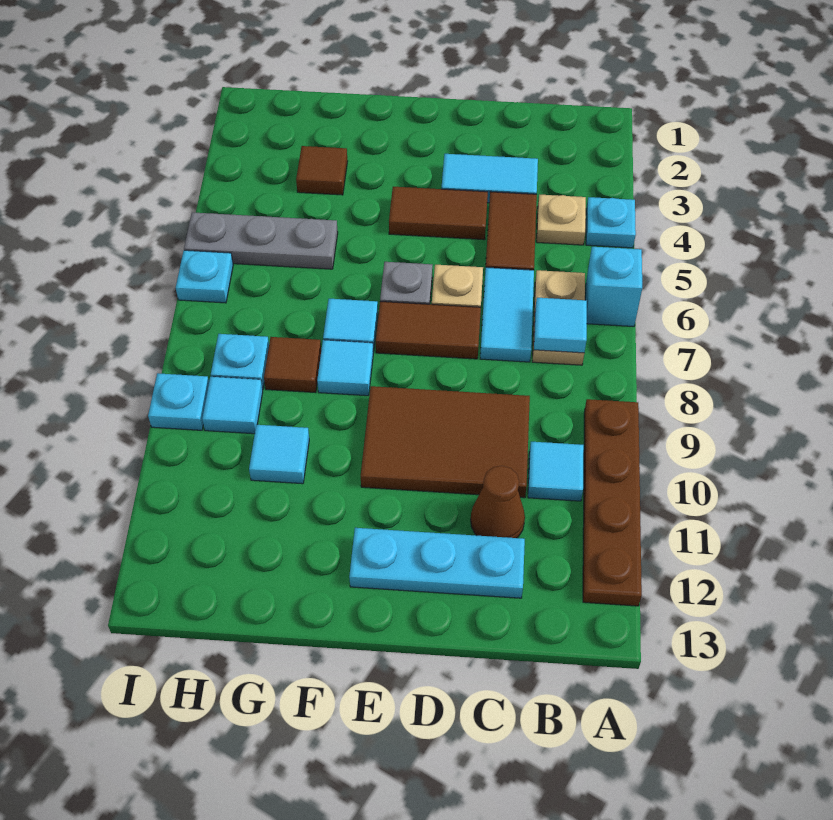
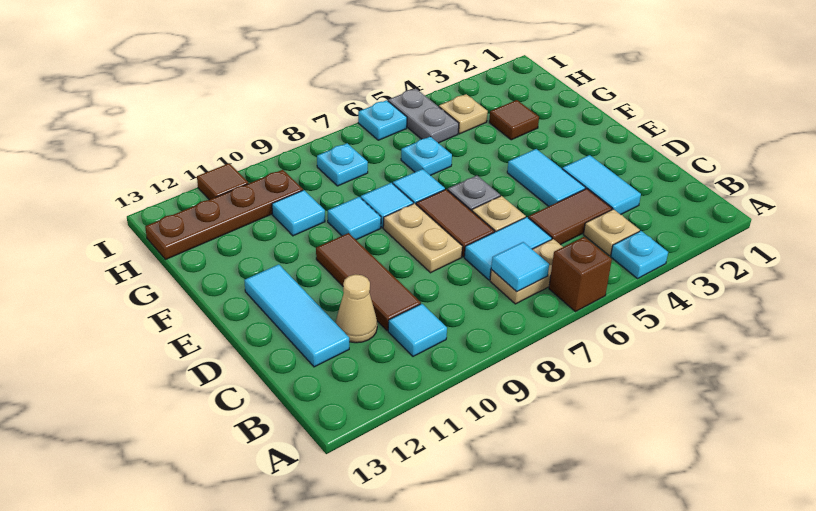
cyan brick A6 level 1 -> brown brick A6 level 1
brown plate A9:A12 level 1 -> brown plate H10:H13 level 1
brown tile C9:E10 level 1 -> brown tile C10:E10 level 1
brown cone C11 level 1 -> tan cone C11 level 1
cyan plate C12:E12 level 1 -> cyan tile C12:E12 level 1
brown tile D4:E4 level 1 -> cyan tile D4:E4 level 1
none -> tan plate D8:E8 level 1
grey plate G5:I5 level 1 -> grey plate H5:I5 level 1
brown tile G8 level 1 -> brown tile I11 level 1
none -> tan plate H4 level 1
cyan tile H9 level 1 -> cyan tile F9 level 1
cyan plate I9 level 1 -> cyan plate G6 level 1

